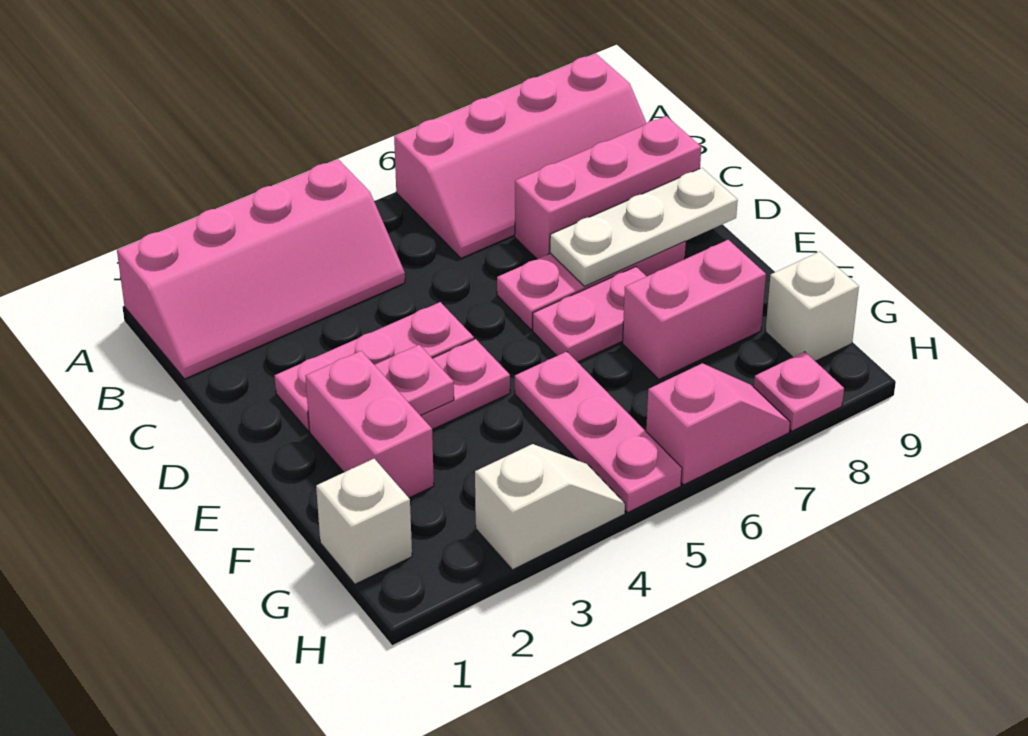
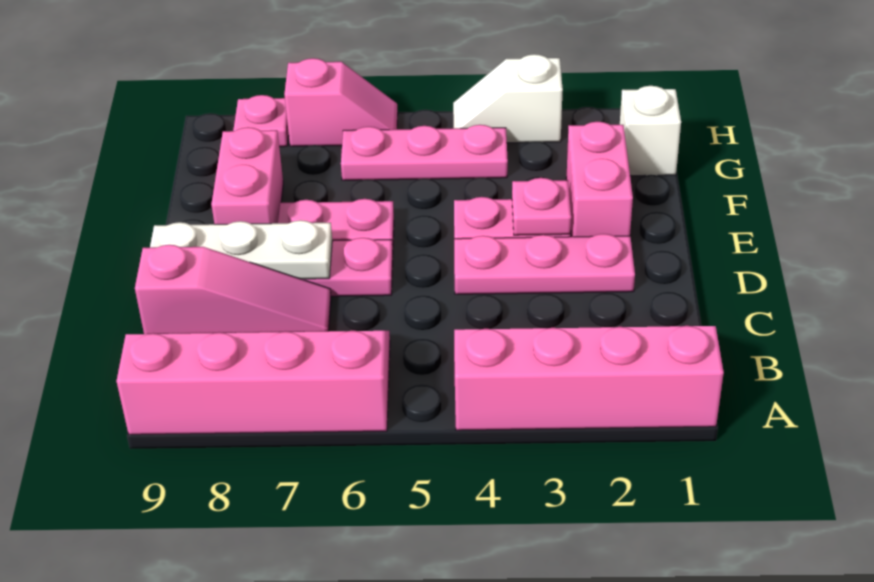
pink brick C7:C9 level 1 -> pink slope C7:C9 level 1 top 9
pink plate F5:H5 level 1 -> pink plate G4:G6 level 1
pink brick F7:F8 level 1 -> pink brick E8:F8 level 1
white brick G9 level 1 -> none
pink slope H6:H7 level 1 top 6 -> pink slope H6:H7 level 1 top 7

